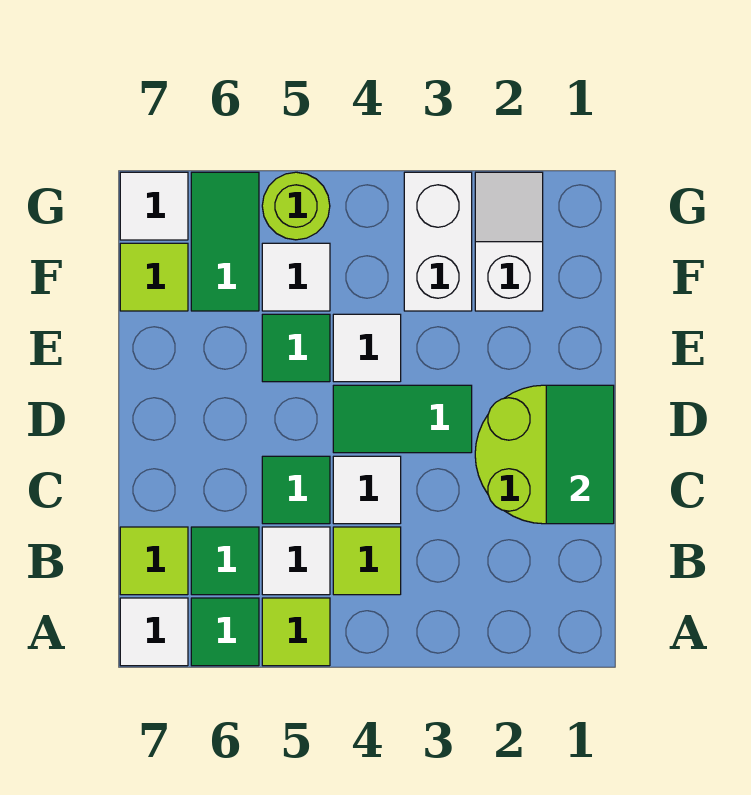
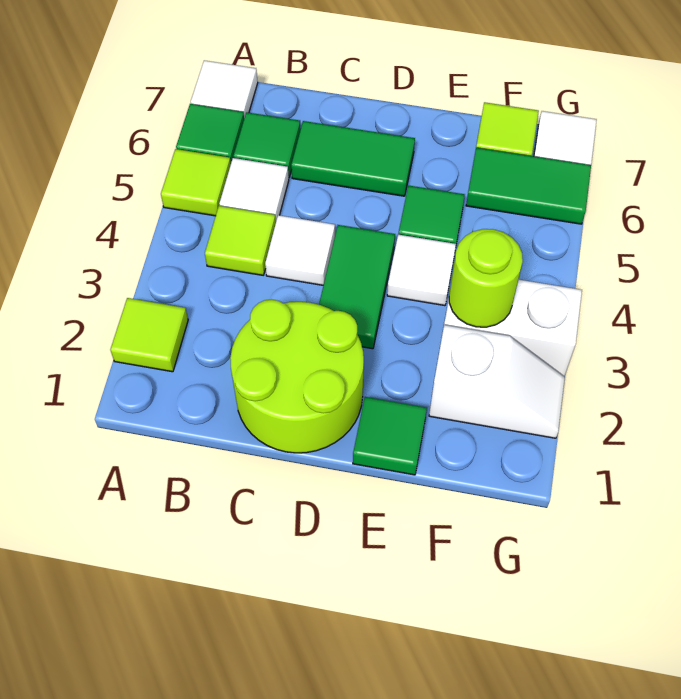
lime tile B7 level 1 -> lime tile A2 level 1
green tile C1:D1 level 2 -> green tile C6:D6 level 1
green tile C5 level 1 -> green tile E1 level 1
white tile F5 level 1 -> none
lime round brick G5 level 1 -> lime round brick F3 level 2

